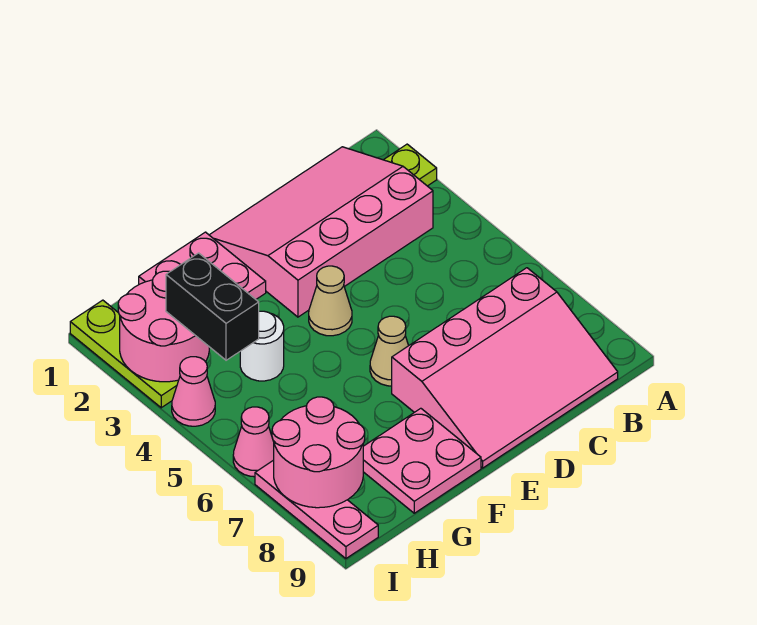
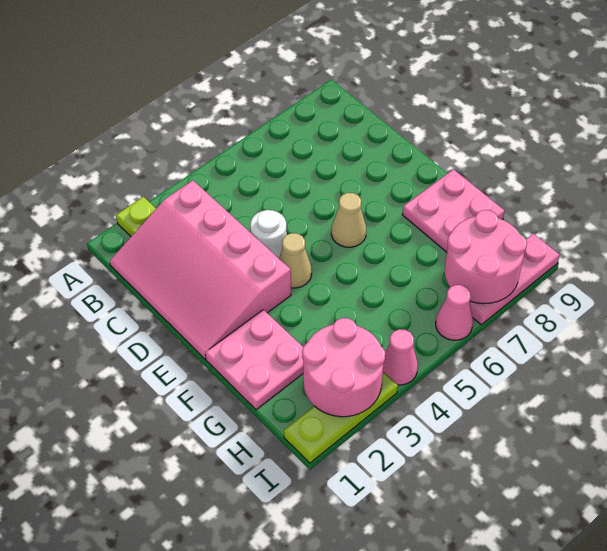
pink slope B7:E9 level 1 top 7 -> none
white round brick G4 level 1 -> white round brick D4 level 1
black brick H3:H4 level 3 -> none

